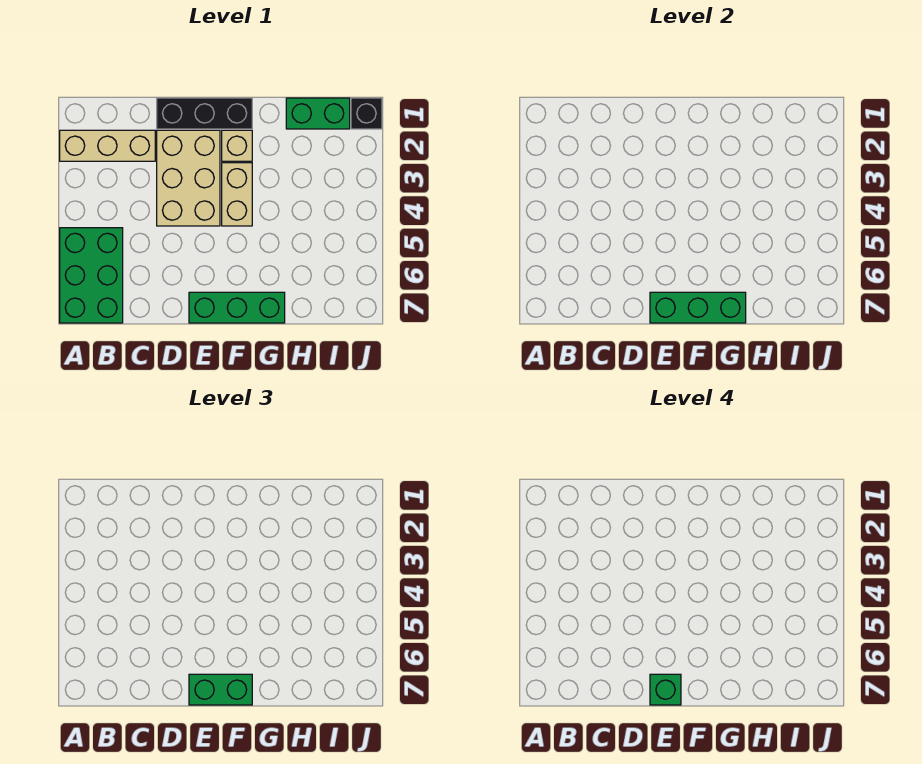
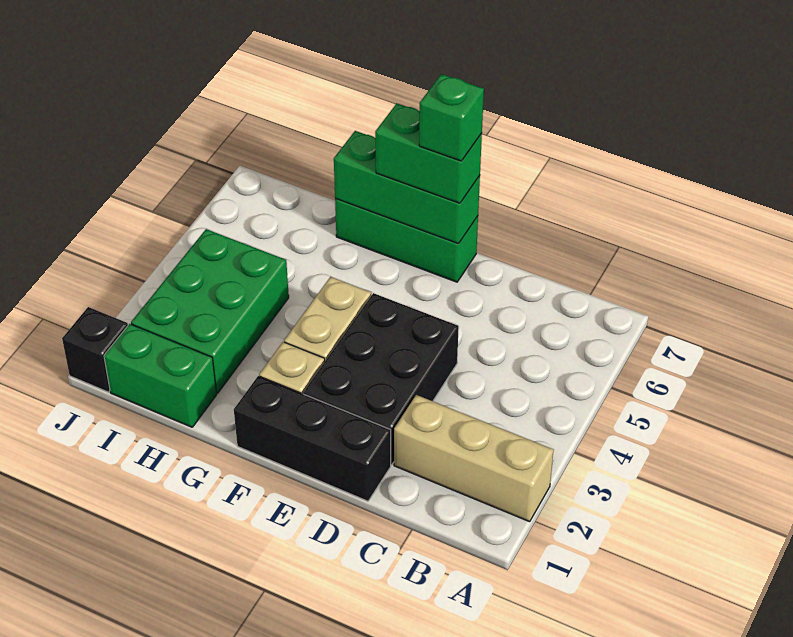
green brick A5:B7 level 1 -> green brick H2:I4 level 1
tan brick D2:E4 level 1 -> black brick D2:E4 level 1

